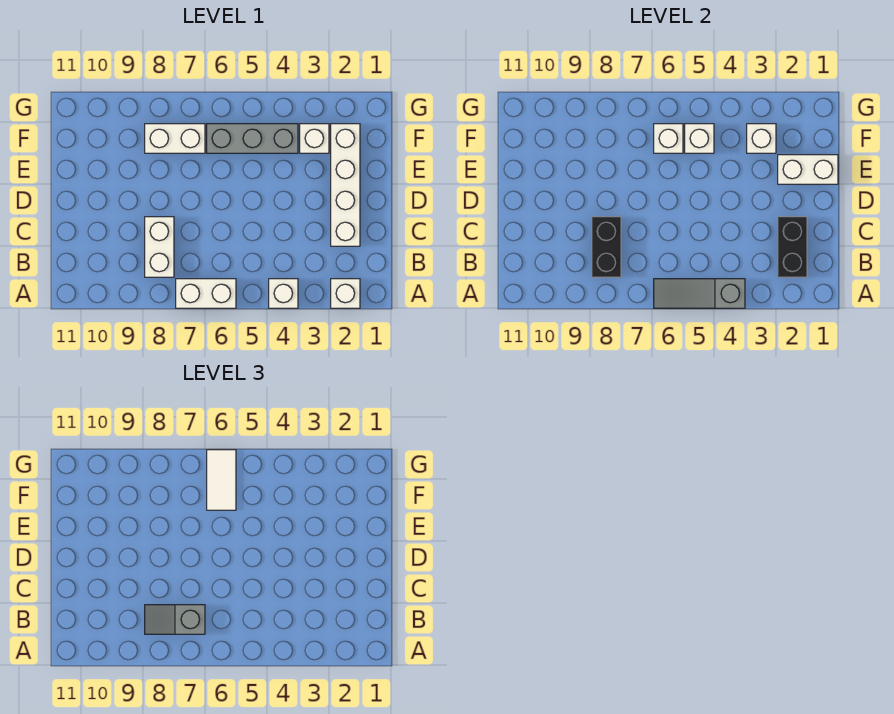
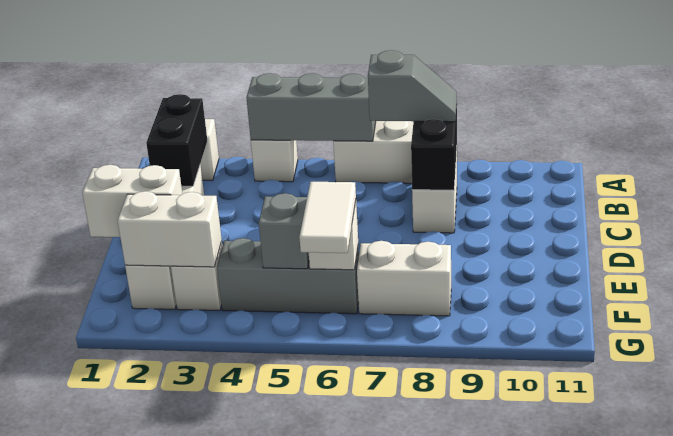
grey slope A4:A6 level 2 top 4 -> grey brick A4:A6 level 2
white brick F3 level 2 -> white brick F2:F3 level 2
white brick F5 level 2 -> grey brick F5 level 2

